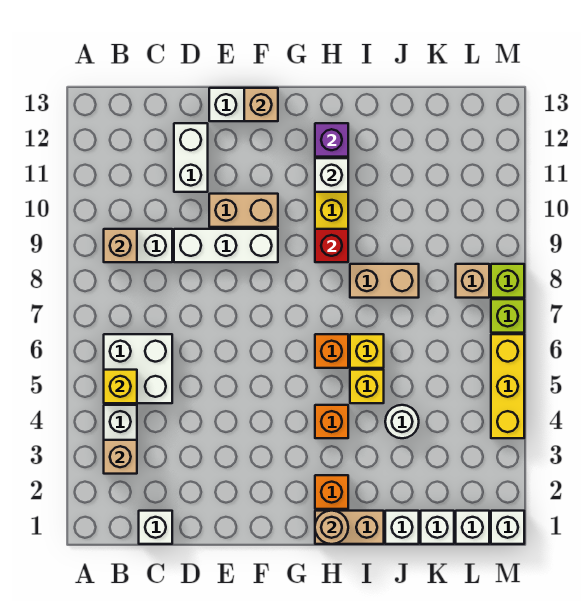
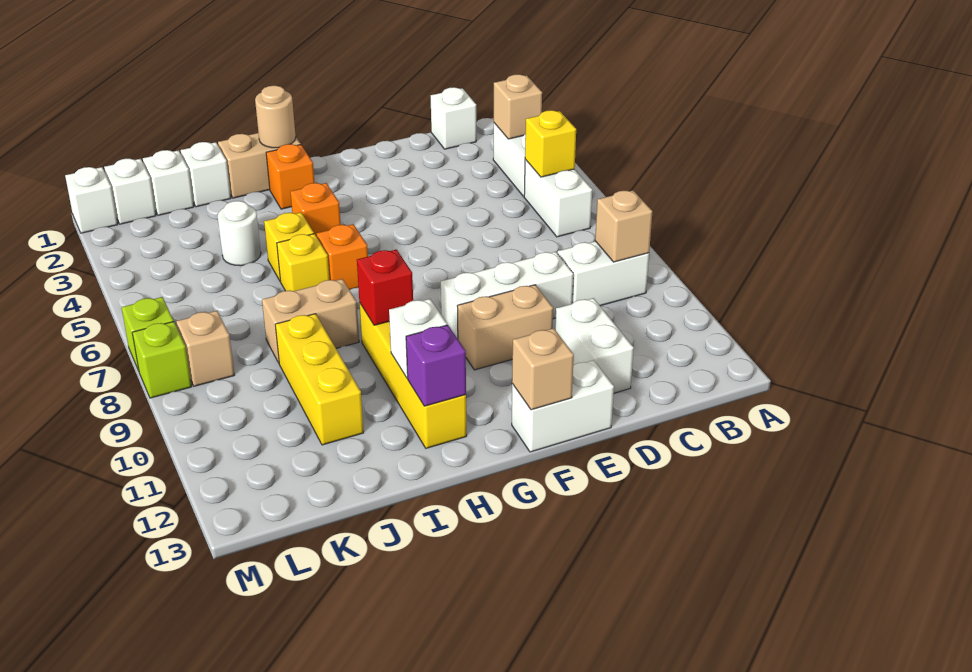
white brick B5:C6 level 1 -> white brick B5:B6 level 1
yellow brick M4:M6 level 1 -> yellow brick J9:J11 level 1

